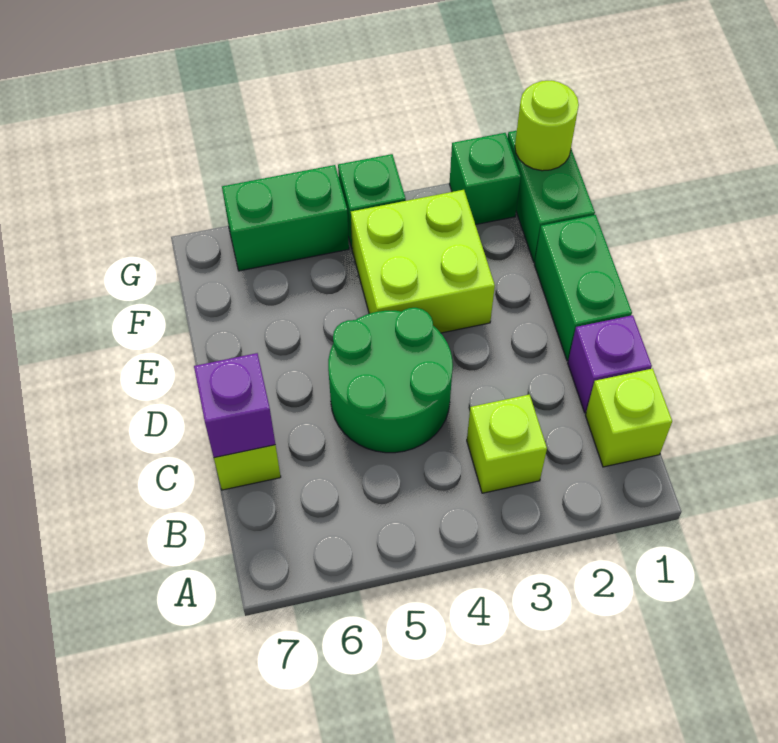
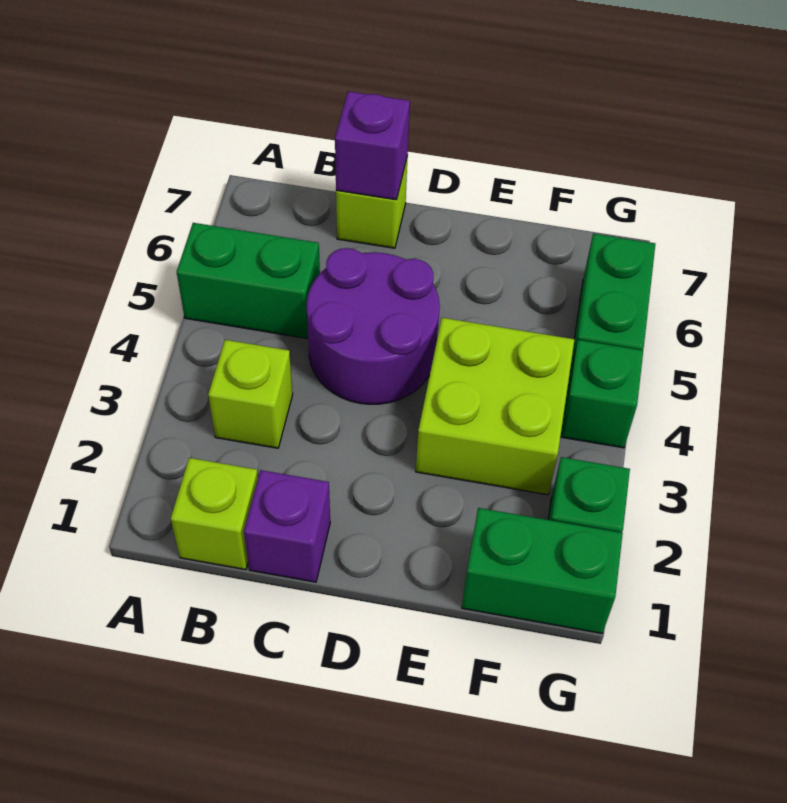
green round brick C4:D5 level 1 -> purple round brick C4:D5 level 1
green brick D1:E1 level 1 -> green brick A5:B5 level 1
lime round brick G1 level 2 -> none

